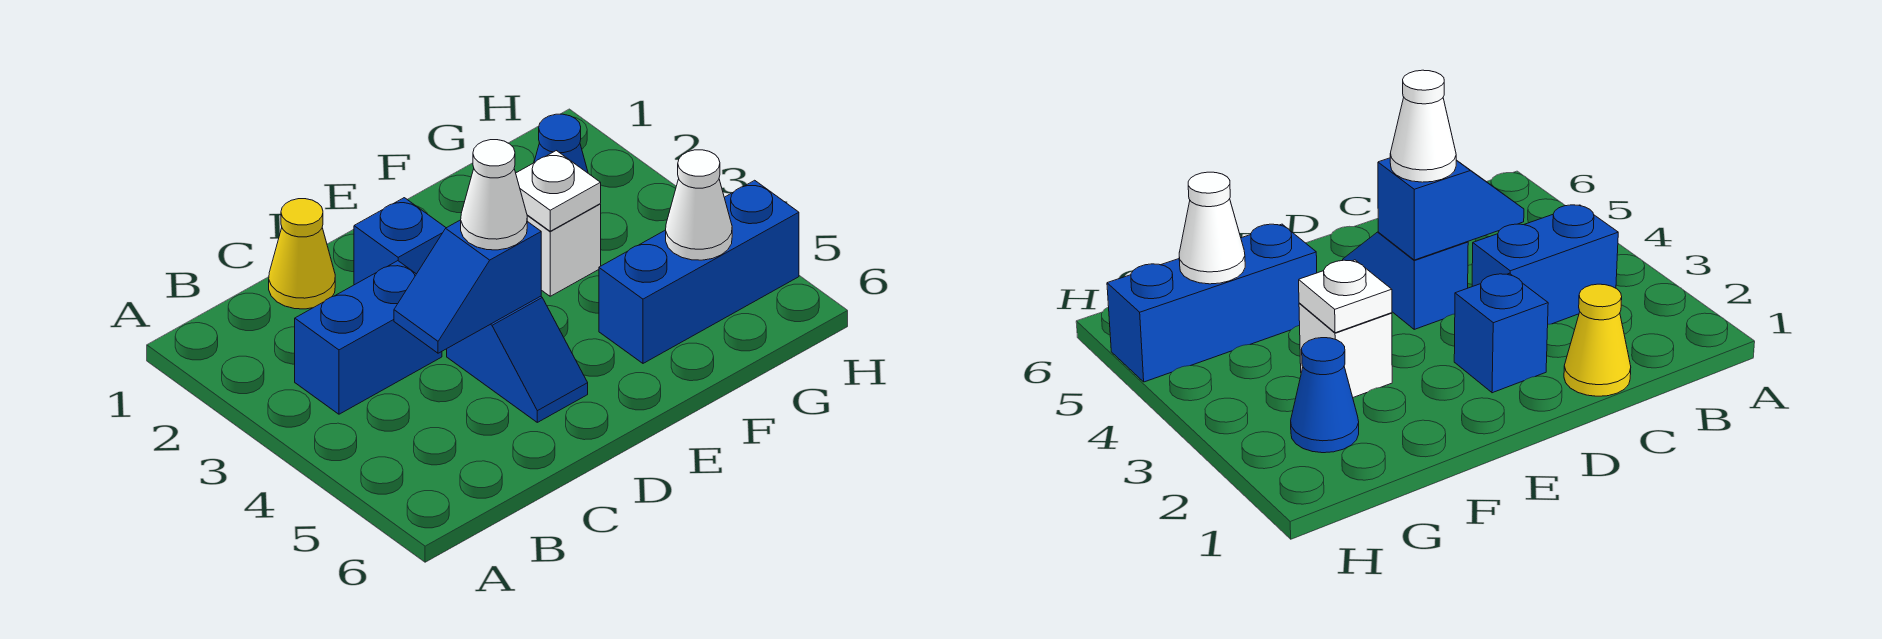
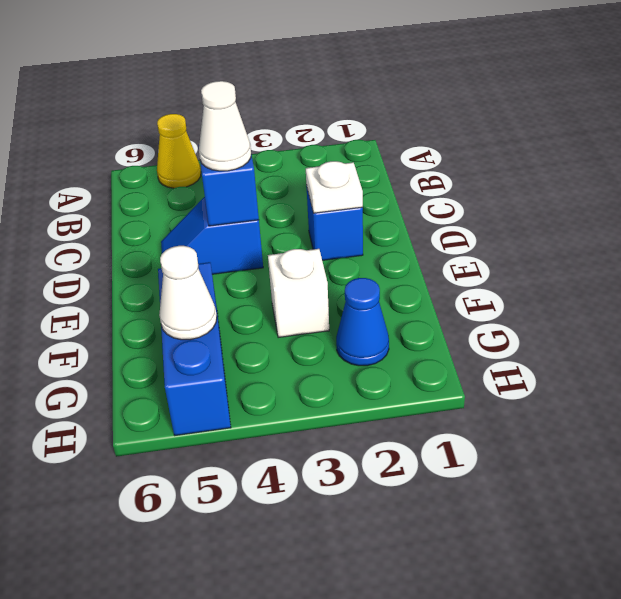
blue brick B3:C3 level 1 -> none
yellow cone C1 level 1 -> yellow cone A5 level 1
white plate F3 level 2 -> white plate D2 level 2

